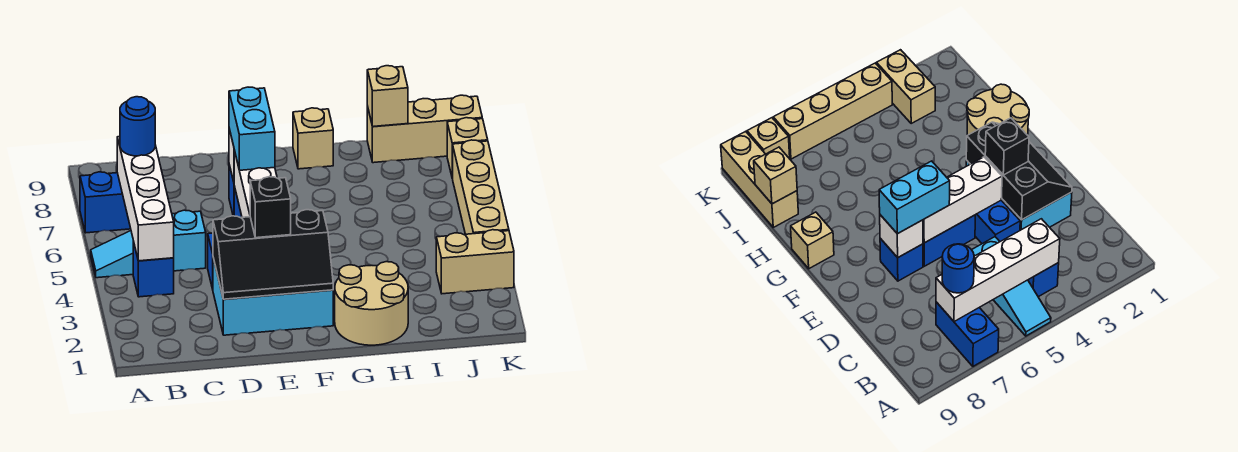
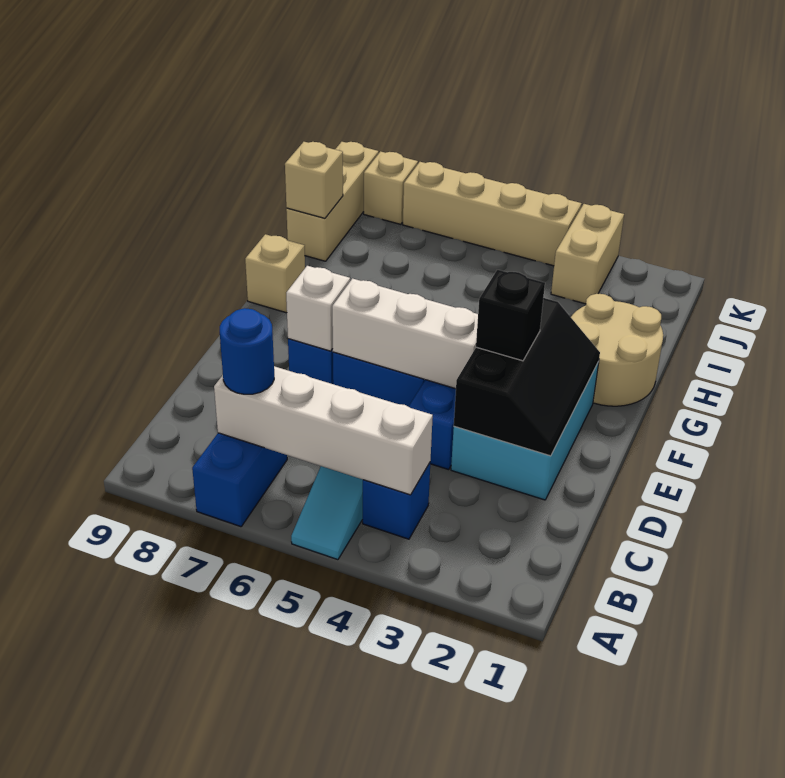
cyan brick E6:E7 level 3 -> none

